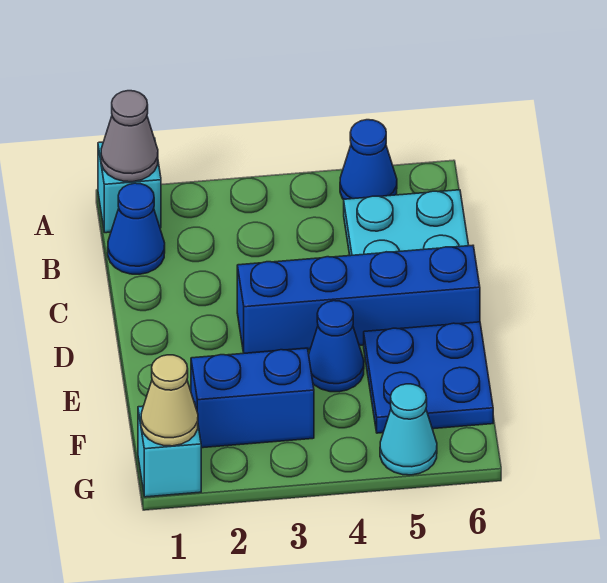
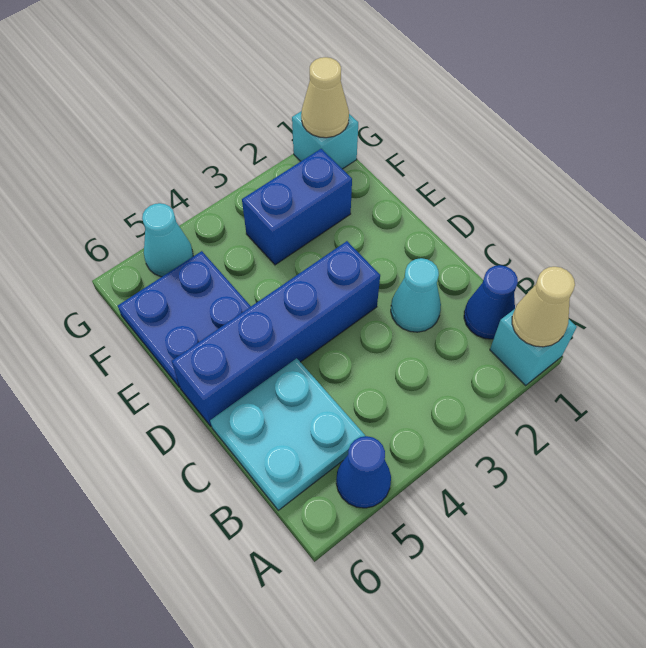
grey cone A1 level 2 -> tan cone A1 level 2
none -> cyan cone C2 level 1
blue cone E4 level 1 -> none

